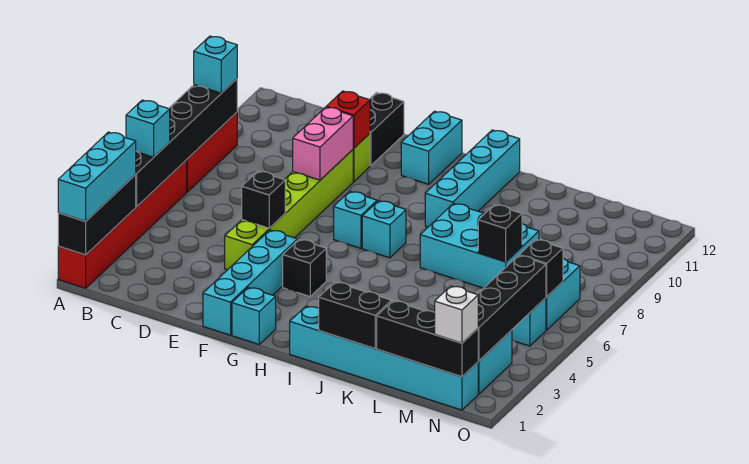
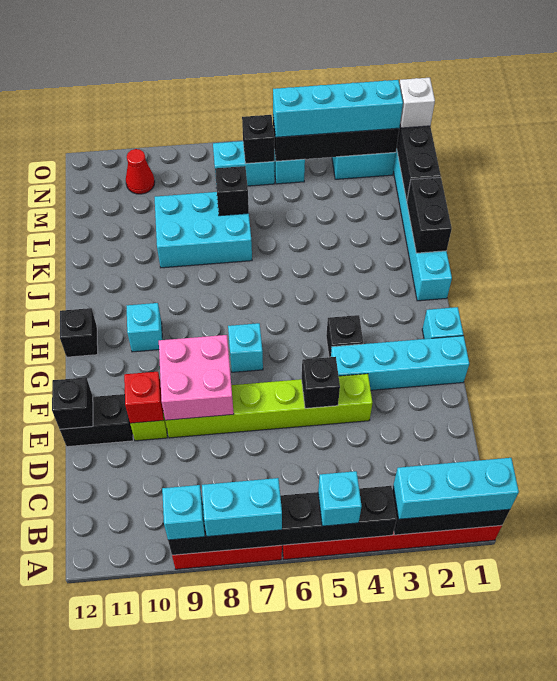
pink brick E8:E9 level 2 -> pink brick E8:F9 level 2
none -> black brick E12 level 2
cyan brick G11:G12 level 1 -> cyan brick A7:A8 level 3
cyan brick H7 level 1 -> cyan brick H10 level 1
none -> black brick H12 level 1
cyan brick I9:I12 level 1 -> cyan brick N2:N5 level 3
cyan brick J7:L8 level 1 -> cyan brick K7:L9 level 1
none -> red cone N10 level 1

